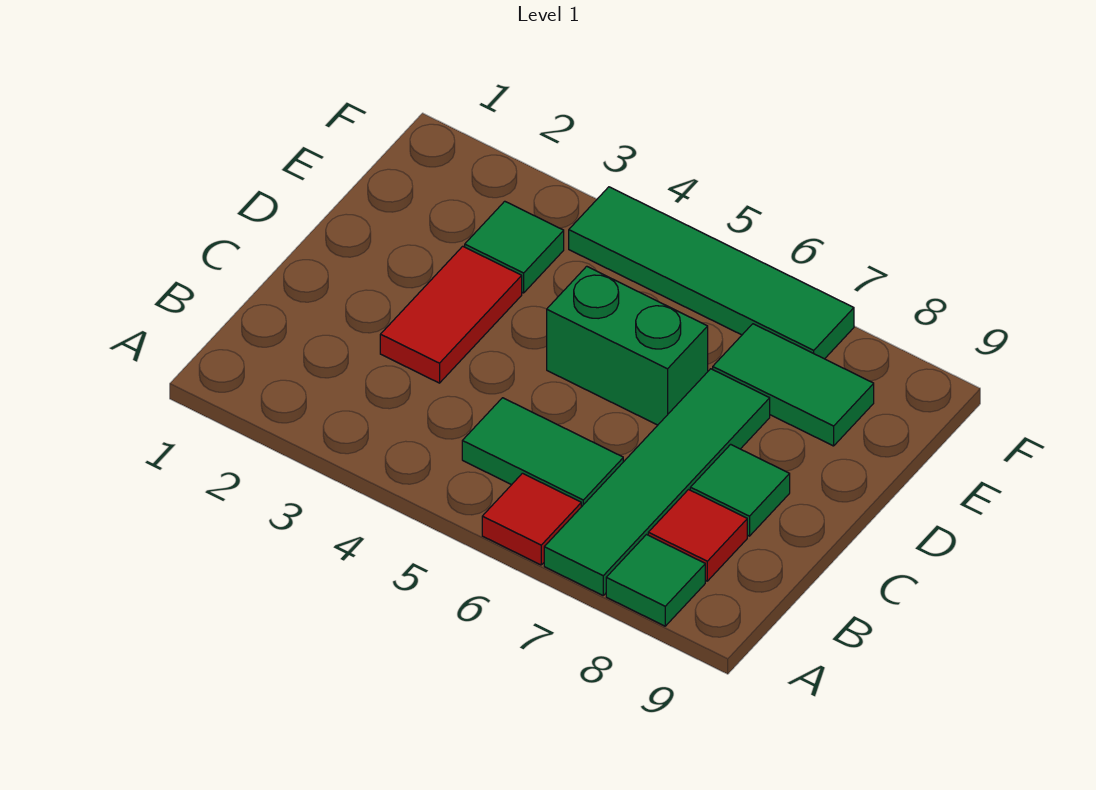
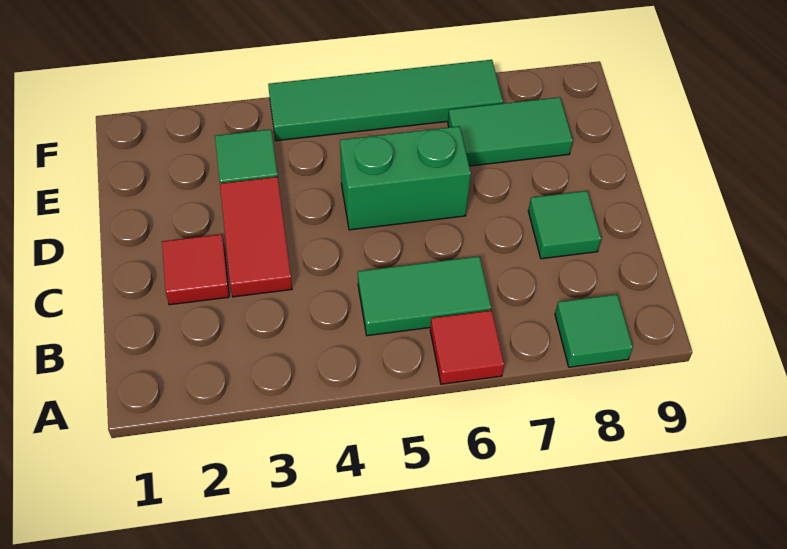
green tile A7:D7 level 1 -> none
red tile B8 level 1 -> red tile C2 level 1

